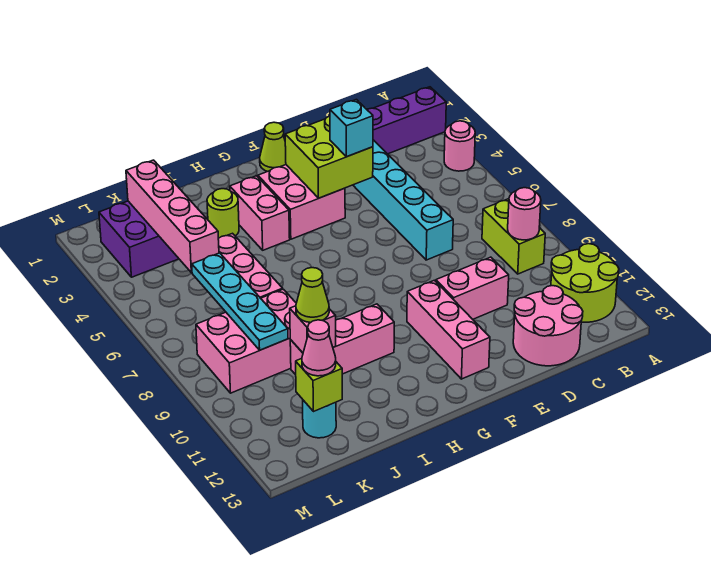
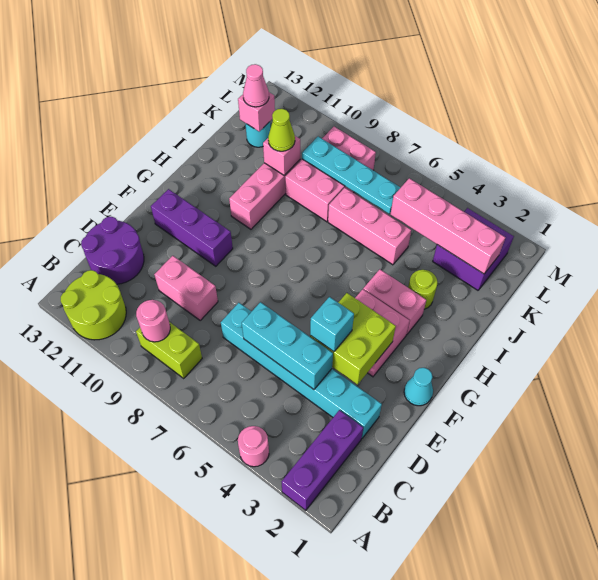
pink round brick C12:D13 level 1 -> purple round brick C12:D13 level 1
none -> cyan brick D4:D6 level 2
pink brick D10:E10 level 1 -> pink brick D9:D10 level 1
lime cone F1 level 1 -> cyan cone F1 level 1
pink brick F10:F12 level 1 -> purple brick F10:F12 level 1
lime brick K12 level 2 -> pink brick K12 level 2

